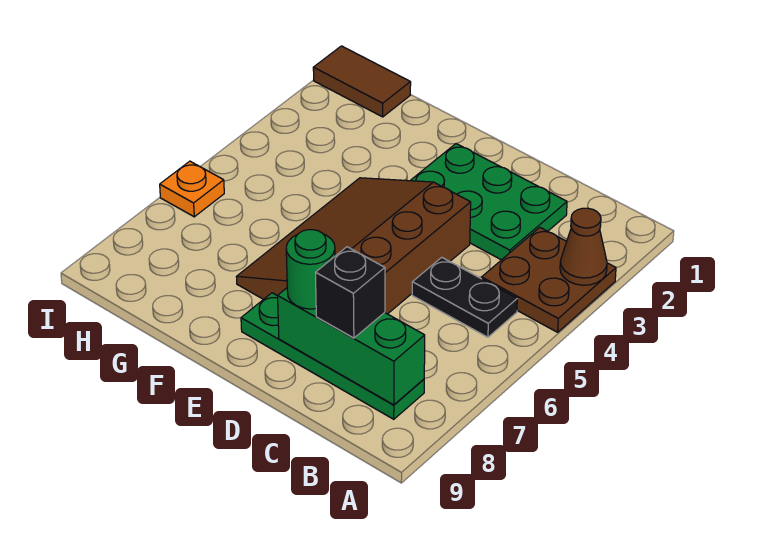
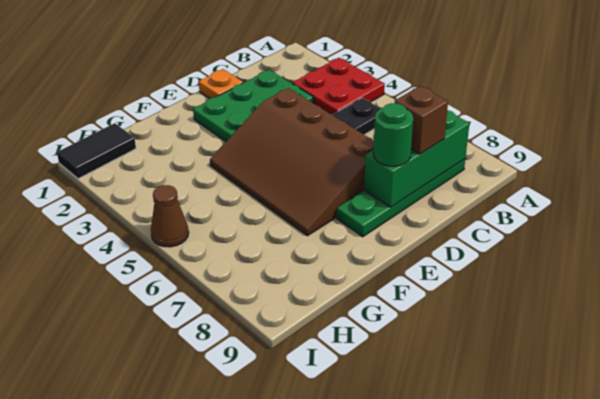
brown plate A3:B4 level 1 -> red plate A3:B4 level 1
brown cone A3 level 2 -> brown cone I5 level 1
black brick C8 level 3 -> brown brick C8 level 3
brown tile H1:I1 level 1 -> black tile H1:I1 level 1
orange plate I6 level 1 -> orange plate D1 level 1

